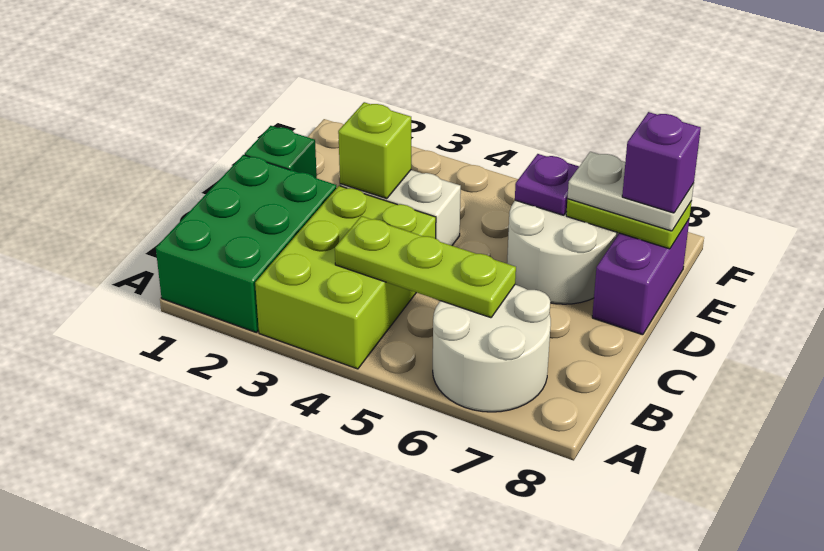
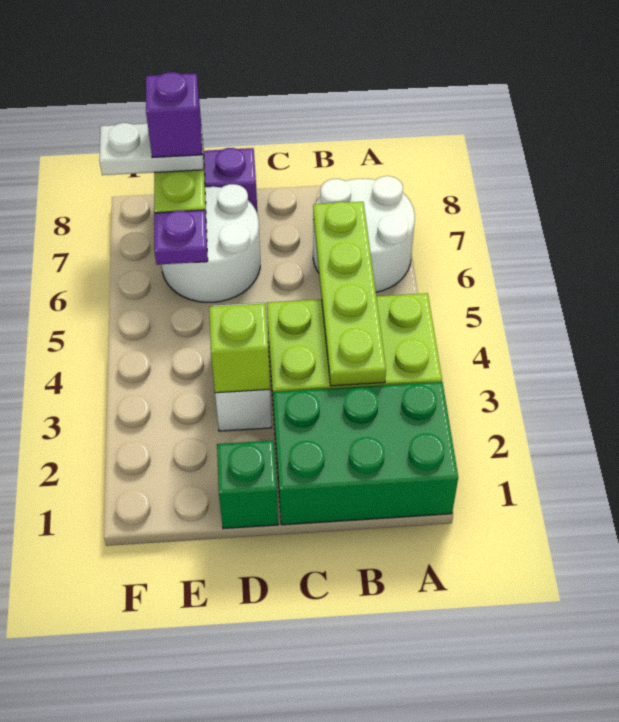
lime plate B4:B6 level 2 -> lime plate B3:B6 level 2
white plate E7:E8 level 3 -> white plate E8:F8 level 3

